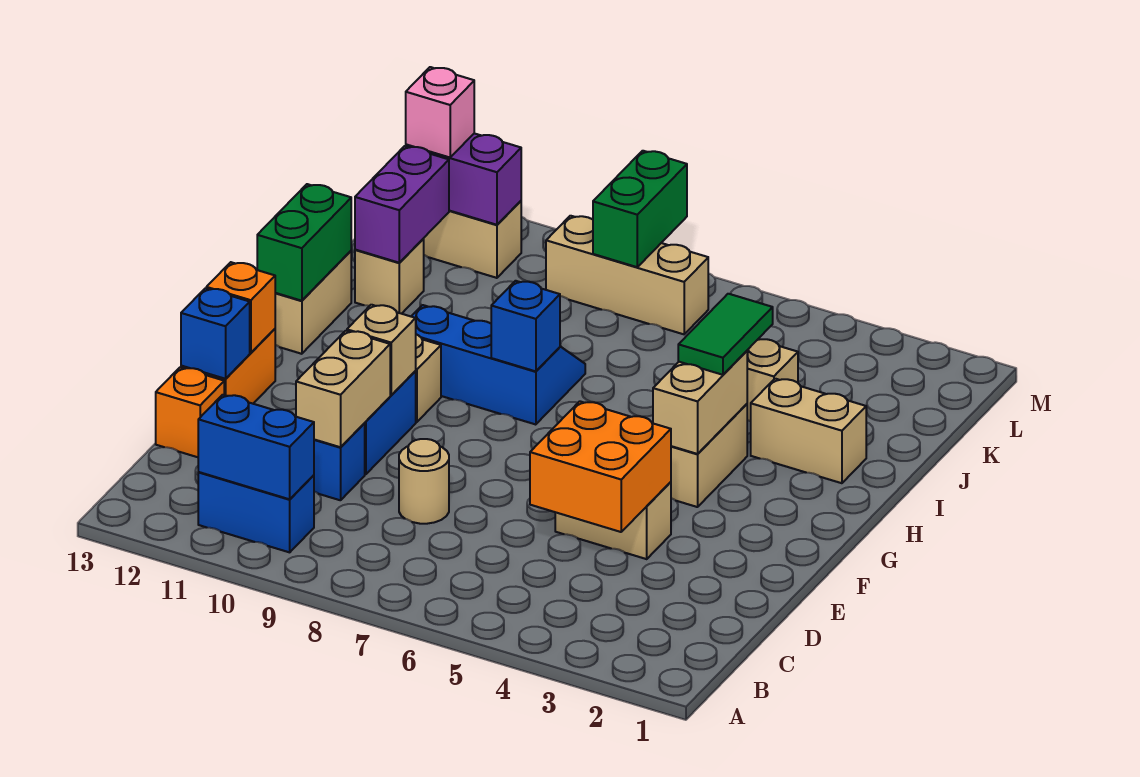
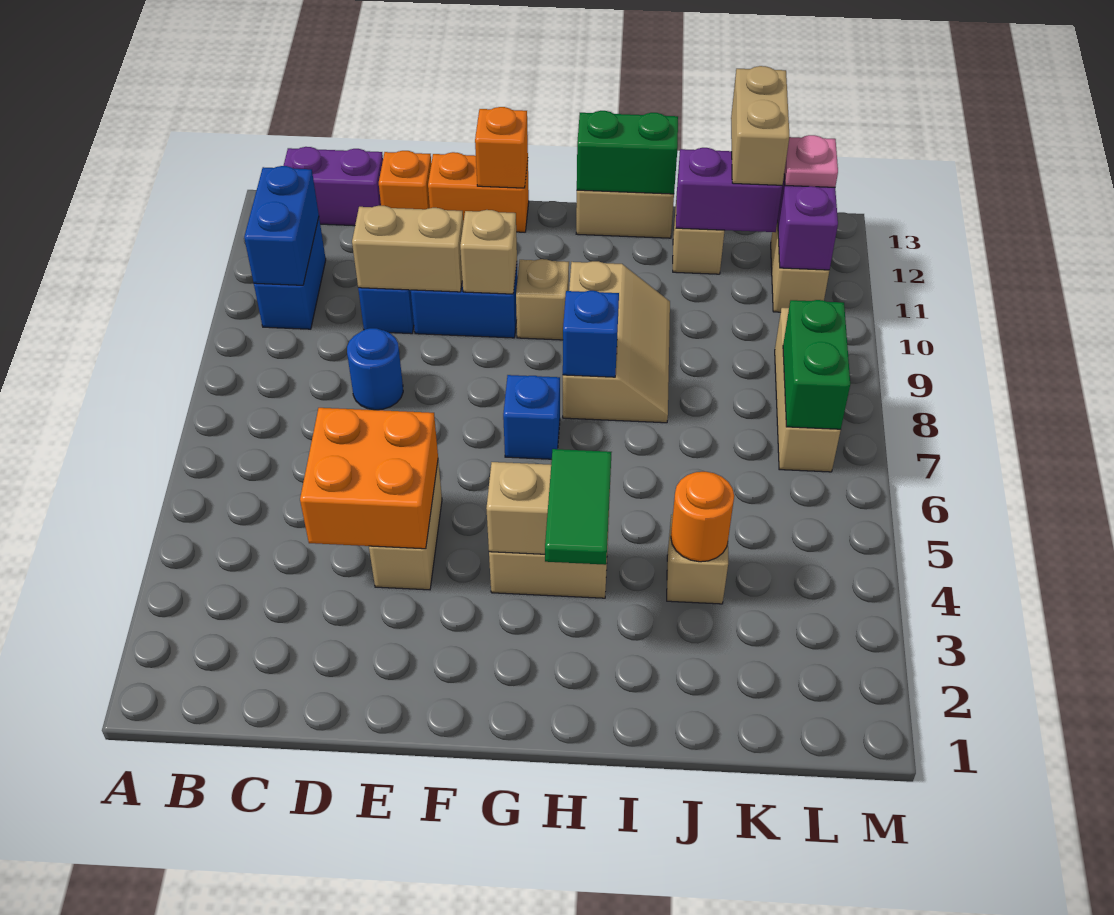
none -> purple brick B13:C13 level 1
tan round brick D8 level 1 -> blue round brick D8 level 1
blue brick E13 level 2 -> blue brick G7 level 1
green tile H4:I4 level 3 -> green tile H3:H4 level 3
blue slope H8:I10 level 1 top H -> tan slope H8:I10 level 1 top H
tan brick I2:I3 level 1 -> tan brick K12:K13 level 3
none -> orange round brick J4 level 2
green brick L8:M8 level 2 -> green brick L7:L8 level 2
pink brick L12 level 3 -> pink plate L12 level 3

